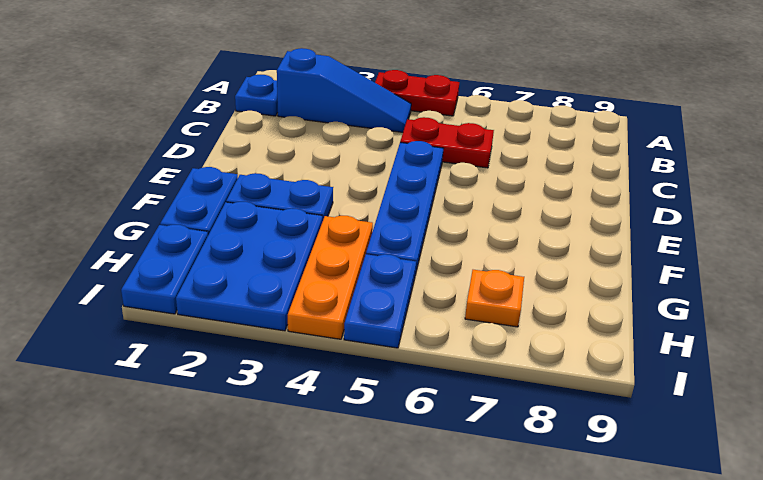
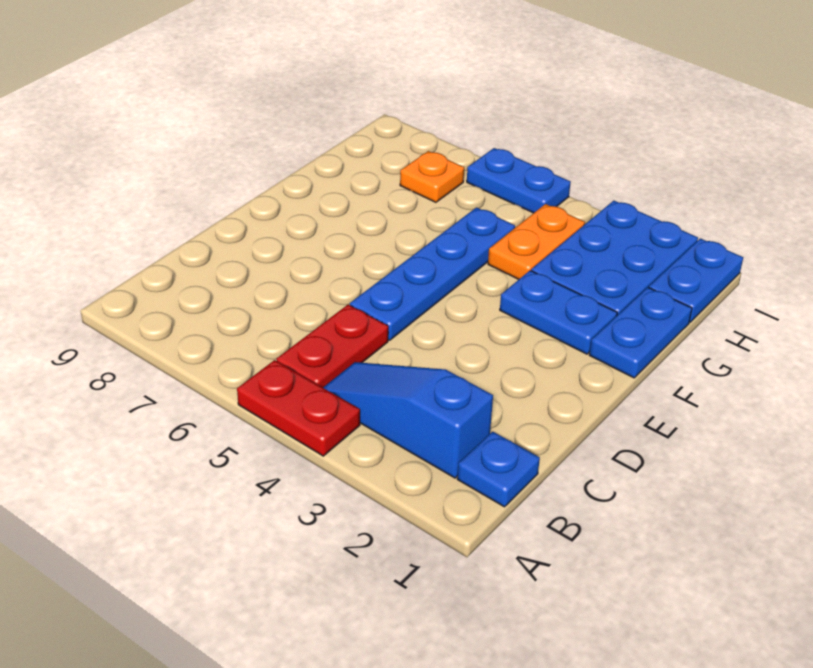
red plate C5:C6 level 1 -> red plate B5:C5 level 1
orange plate G4:I4 level 1 -> orange plate G4:H4 level 1
blue plate H5:I5 level 1 -> blue plate I5:I6 level 1

